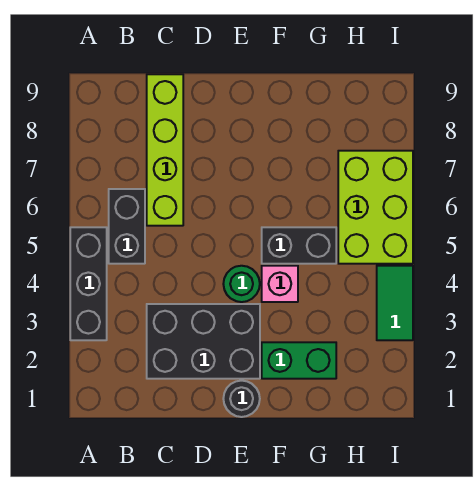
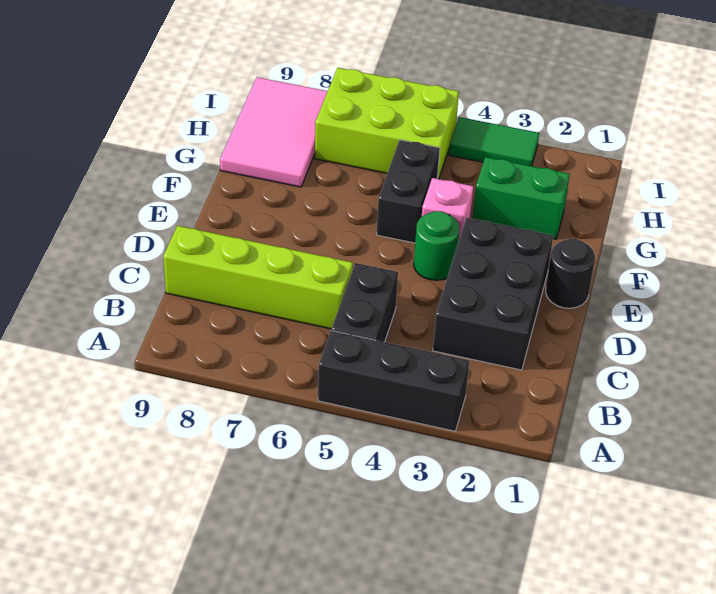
black brick B5:B6 level 1 -> black brick B5:C5 level 1
green brick F2:G2 level 1 -> green brick G2:G3 level 1
none -> pink tile G8:I9 level 1

